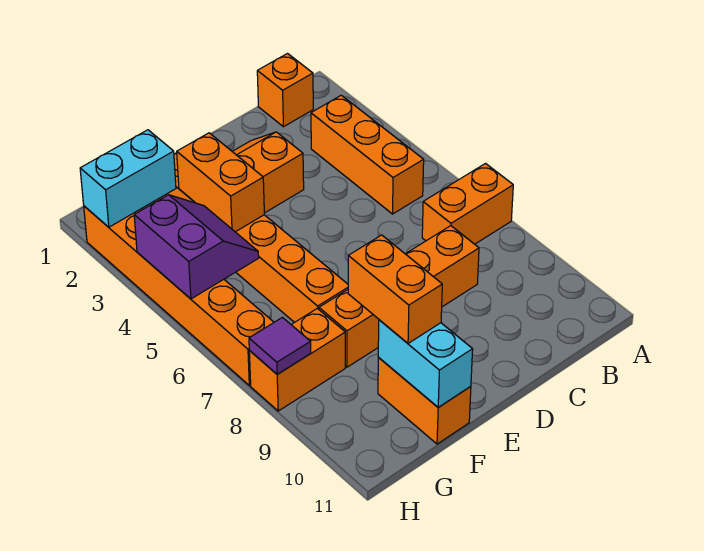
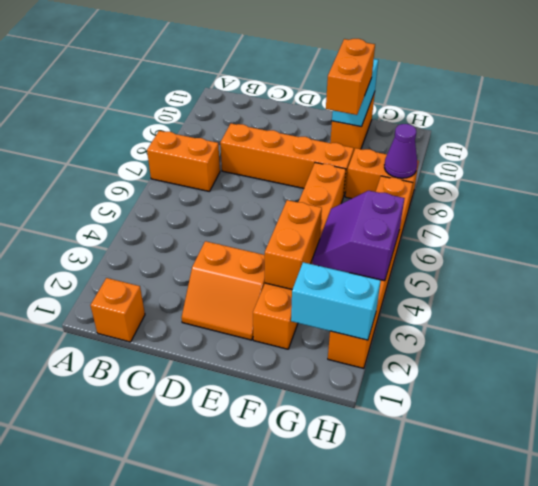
orange brick B3:B5 level 1 -> none
purple tile H8 level 2 -> purple cone H8 level 2

